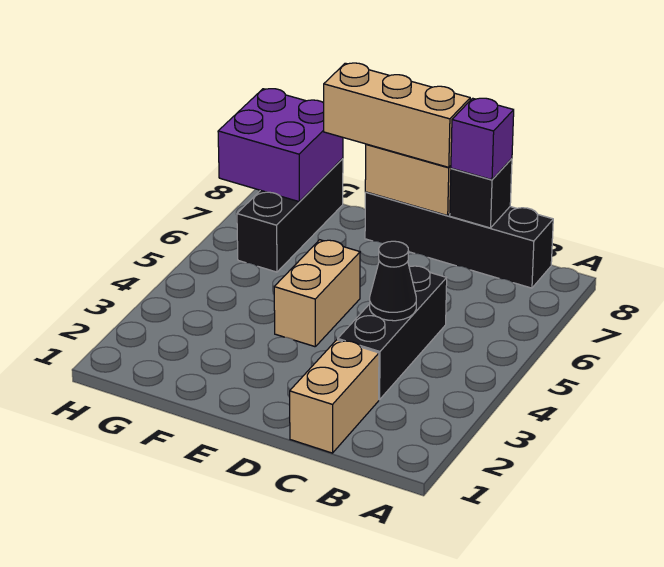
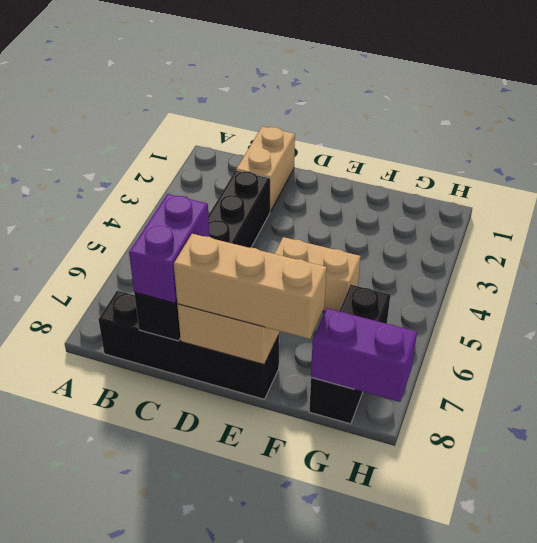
black cone C4 level 2 -> none
purple brick C8 level 3 -> purple brick C7:C8 level 3
tan brick E4:E5 level 1 -> tan brick E5:F5 level 1
purple brick G7:H8 level 2 -> purple brick G8:H8 level 2

